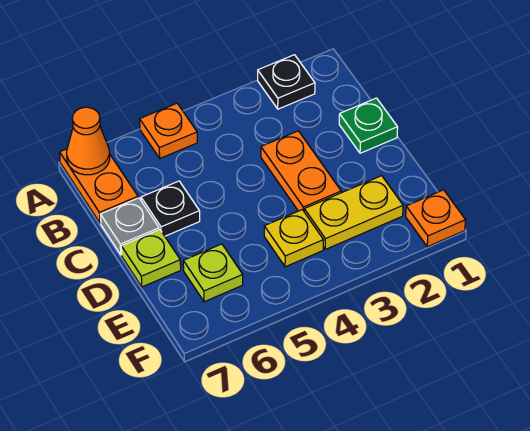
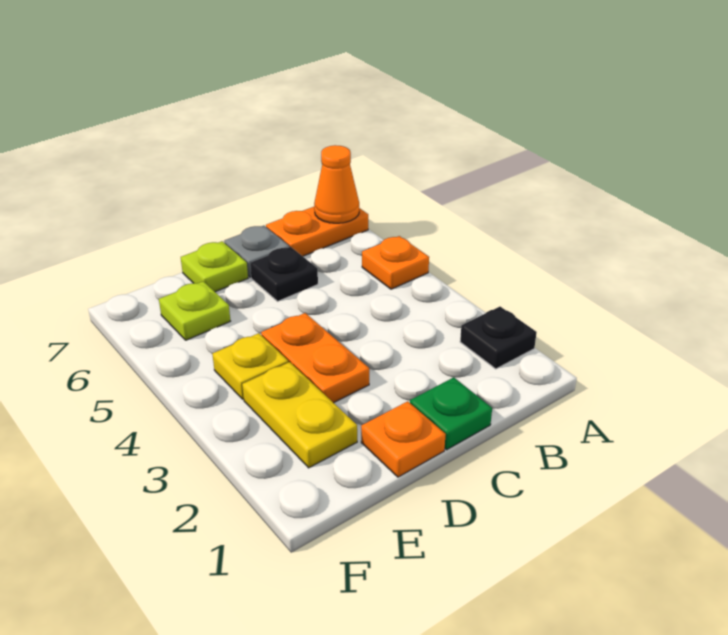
orange plate C3:D3 level 1 -> orange plate D3:D4 level 1
orange plate F1 level 1 -> orange plate D1 level 1

